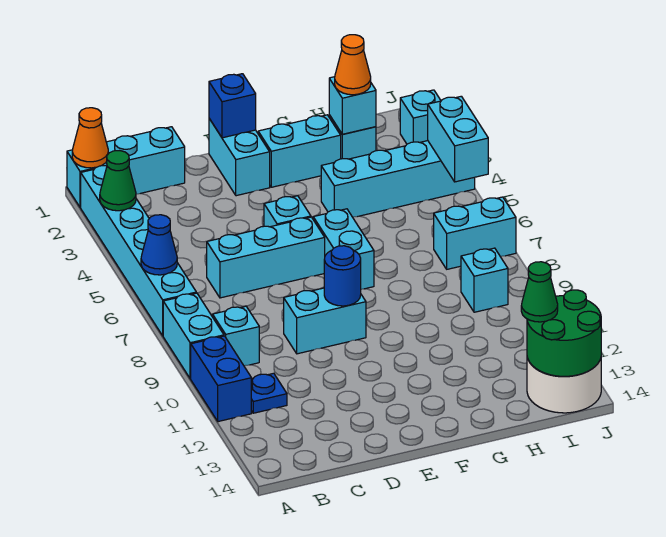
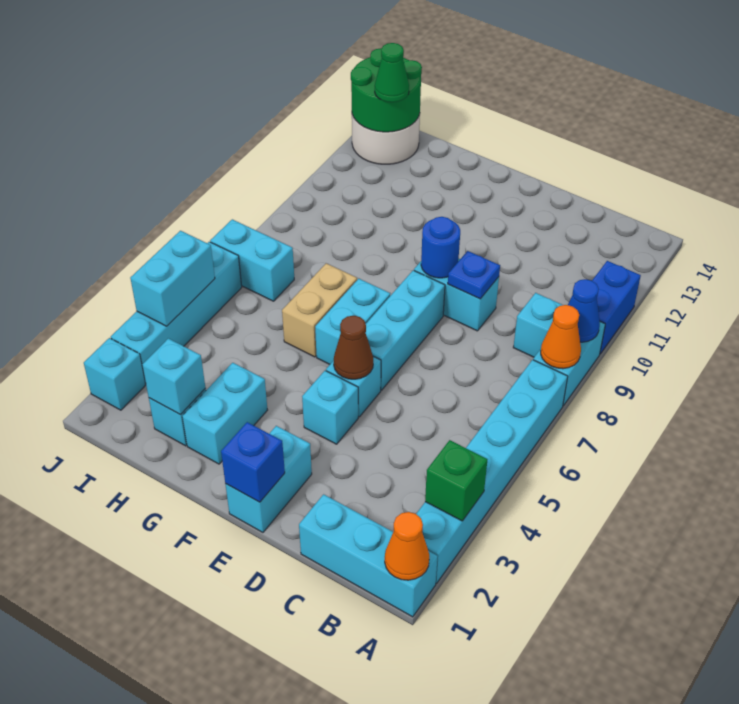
green cone A3 level 2 -> green brick A3 level 2
blue cone A6 level 2 -> blue cone A9 level 2
blue plate B11 level 1 -> blue plate D9 level 2
cyan brick C6:E6 level 1 -> cyan brick E6:E8 level 1
none -> brown cone E5 level 2
cyan brick F2:G2 level 1 -> cyan brick G2:G3 level 1
cyan brick G4:J4 level 1 -> cyan brick J3:J6 level 1
none -> tan brick G6:G7 level 1
orange cone H2 level 3 -> orange cone A8 level 2
cyan brick I9 level 1 -> cyan brick E4 level 1

